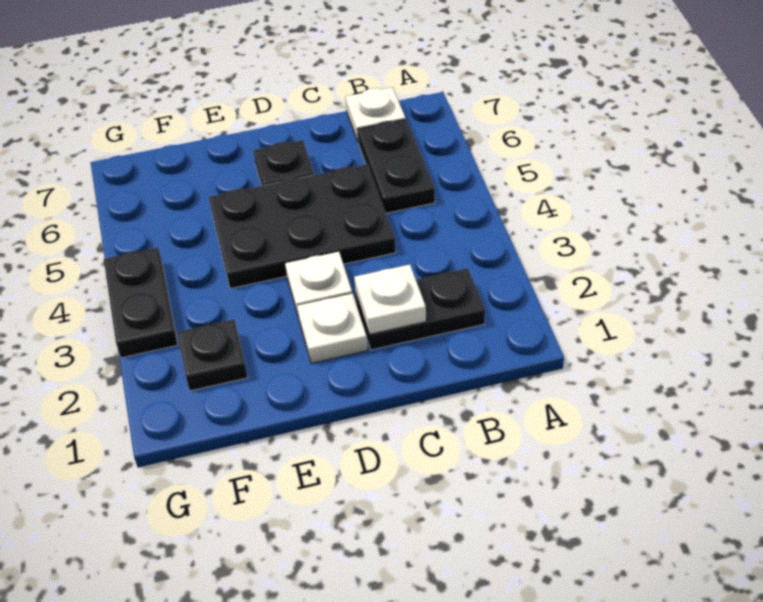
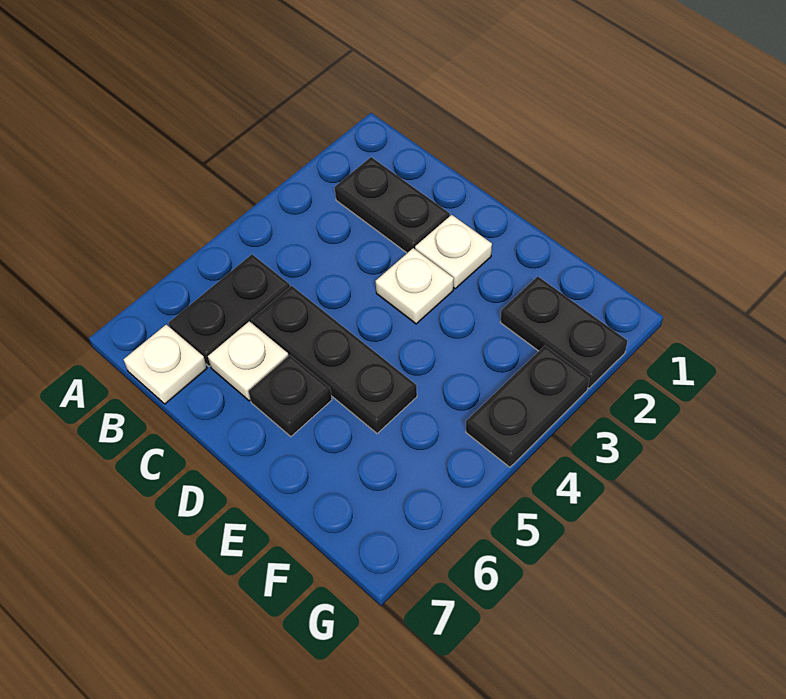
white plate C2 level 2 -> white plate C6 level 1
black plate C4:E5 level 1 -> black plate C5:E5 level 1
black plate F2 level 1 -> black plate F2:G2 level 1

